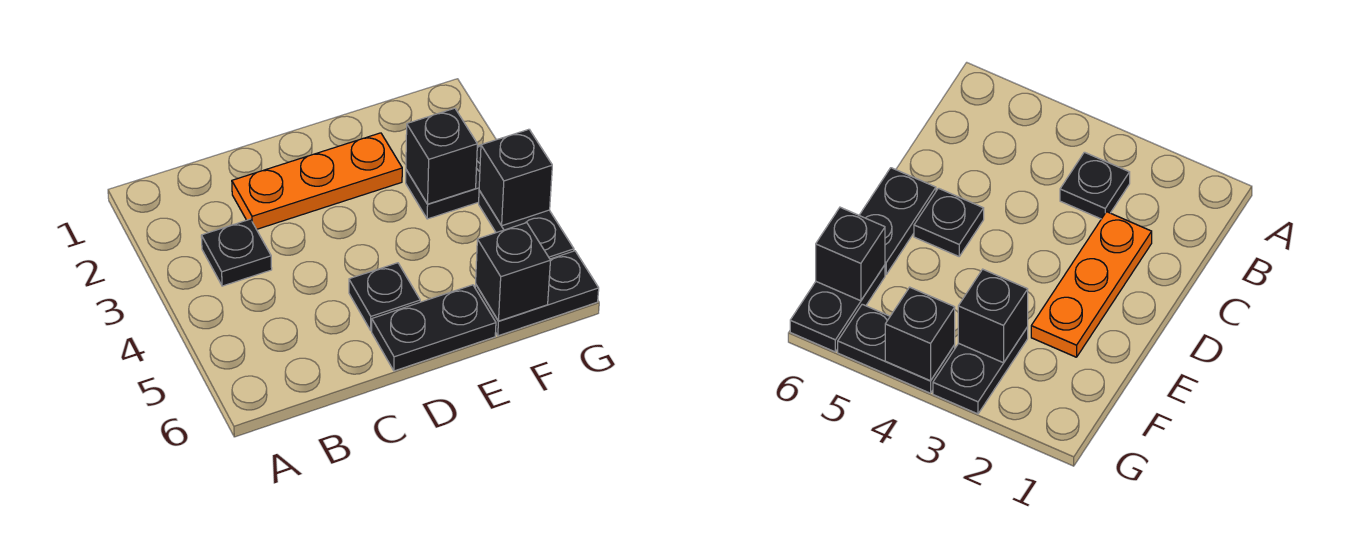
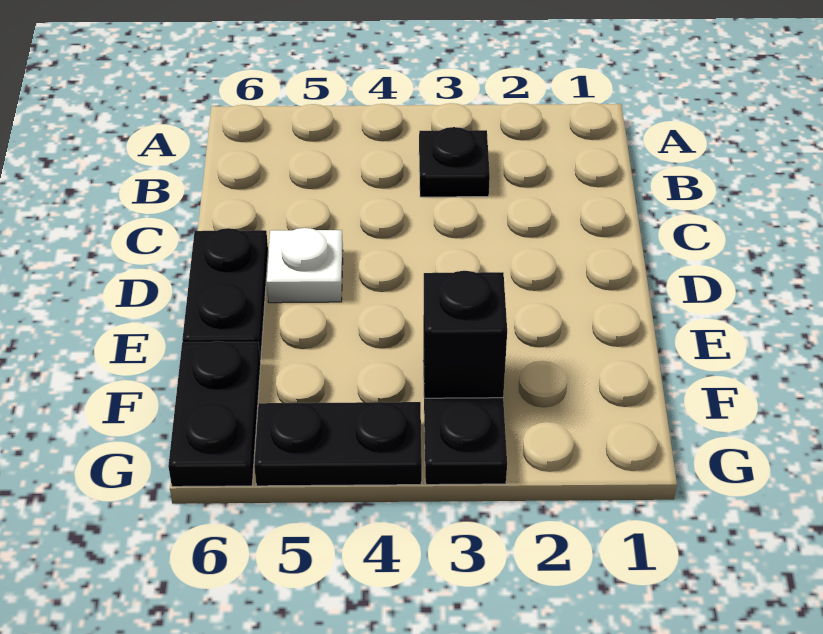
orange plate C2:E2 level 1 -> none
black plate D5 level 1 -> white plate D5 level 1
black brick F6 level 2 -> none
black brick G4 level 2 -> none

